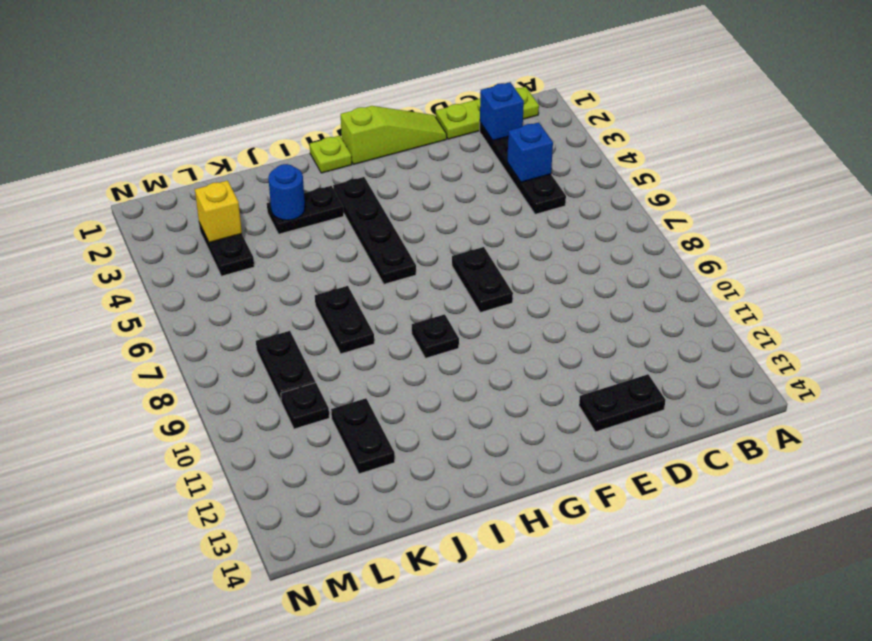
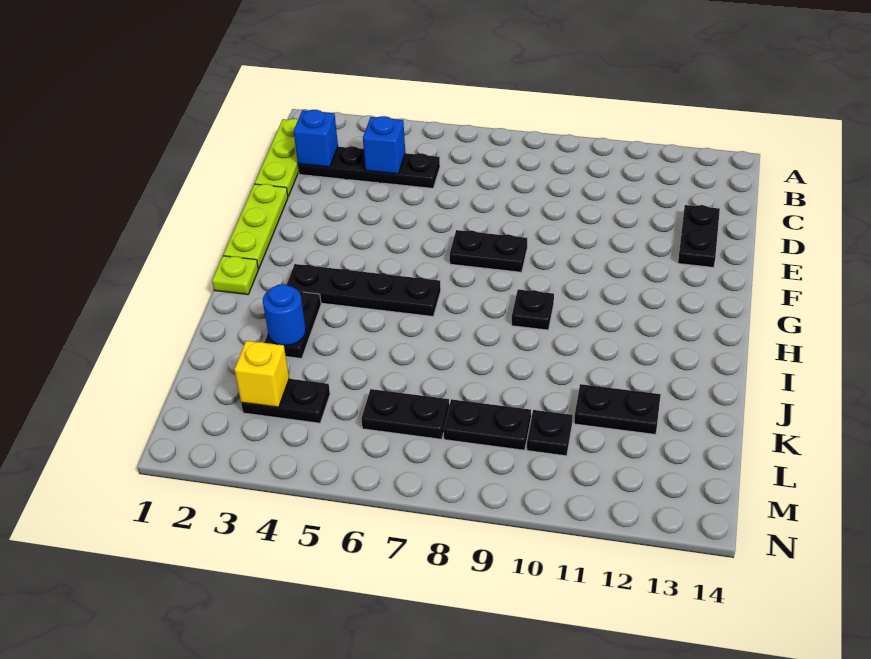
lime slope E1:G1 level 1 top G -> lime plate E1:G1 level 1
black plate J7:J8 level 1 -> black plate L6:L7 level 1

